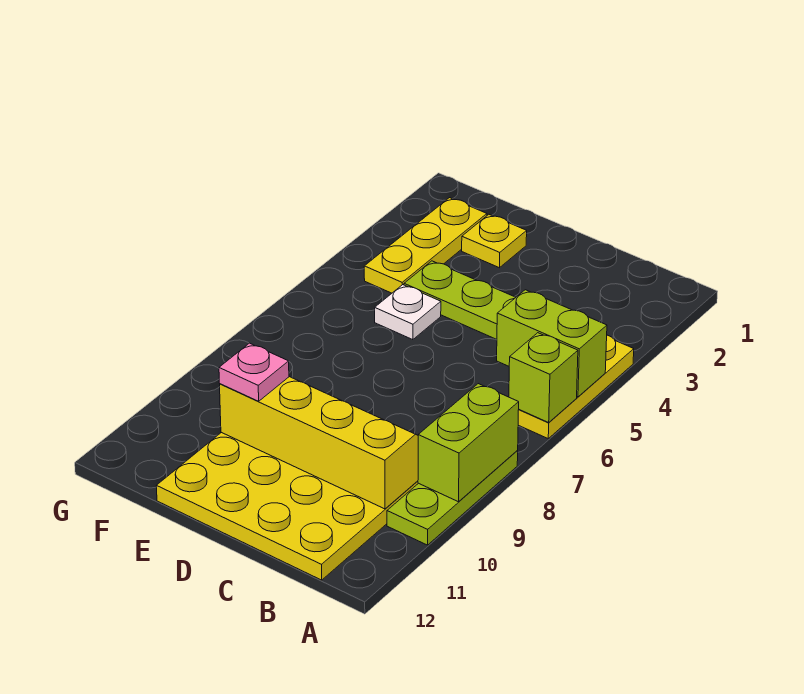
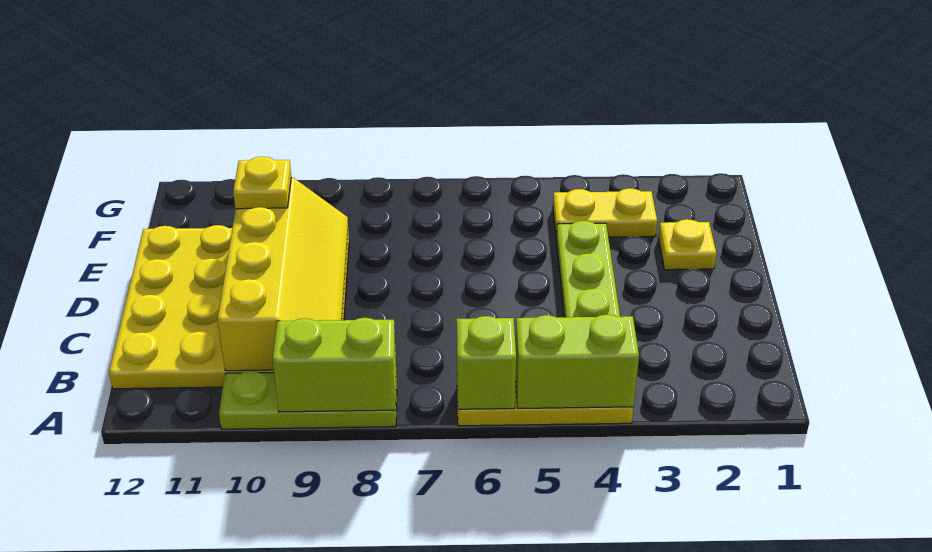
lime brick A5:B5 level 2 -> lime brick A4:A5 level 2
white plate E5 level 1 -> none
pink plate E10 level 3 -> yellow plate E10 level 3
yellow plate F2:F4 level 1 -> yellow plate F3:F4 level 1

